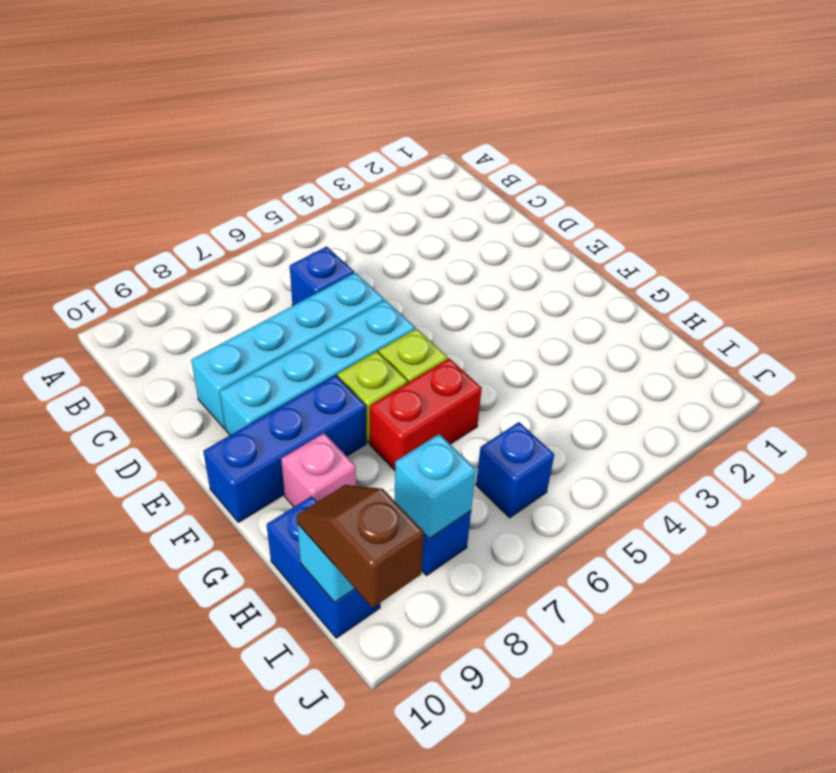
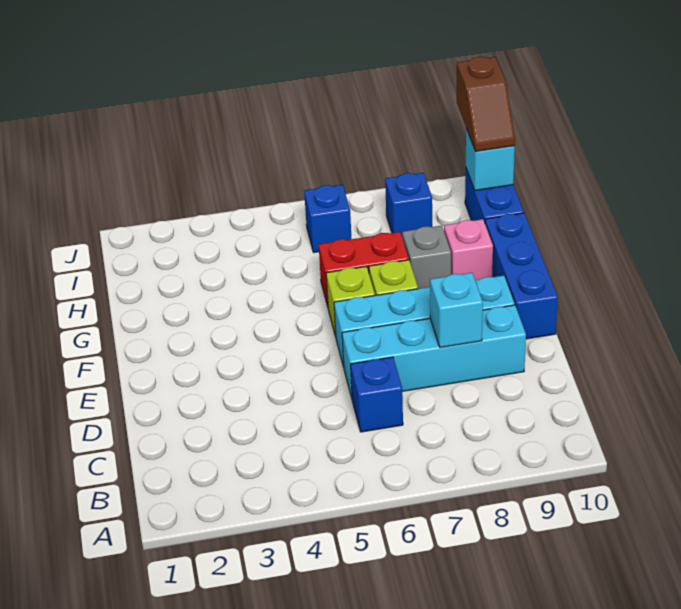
blue brick F8:F10 level 1 -> blue brick E10:G10 level 1
none -> grey brick G8 level 1
cyan brick I8 level 2 -> cyan brick D8 level 2

